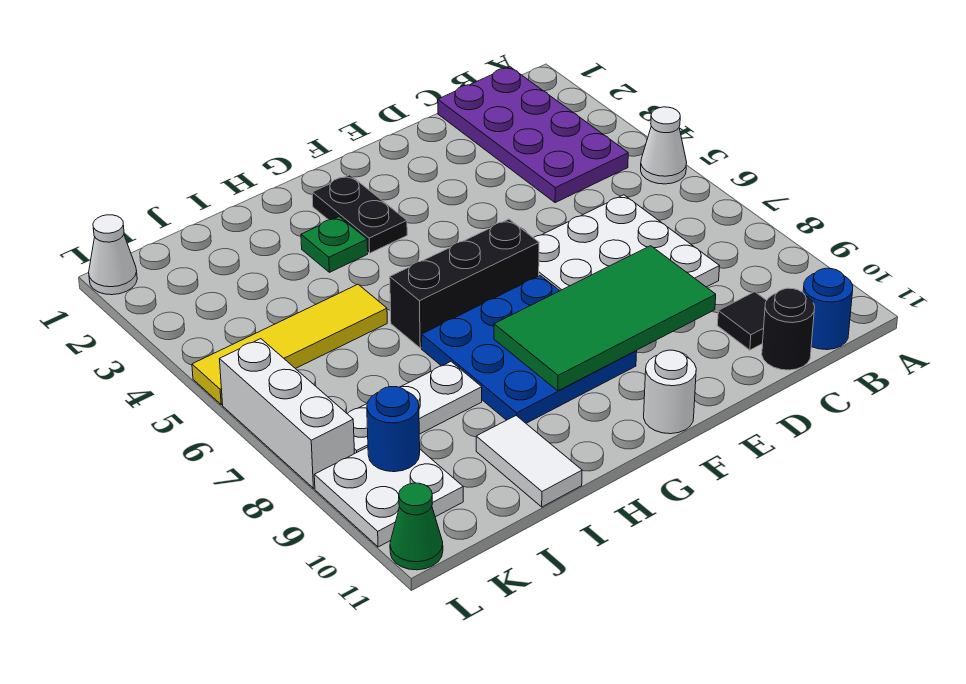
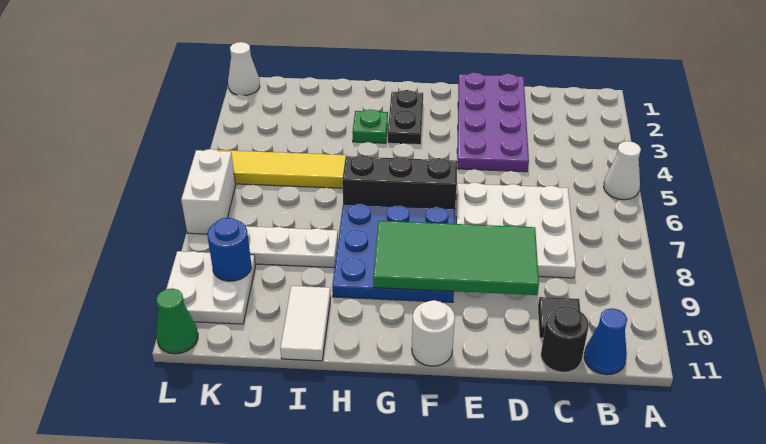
purple plate B1:C4 level 1 -> purple plate D1:E4 level 1
blue round brick B11 level 1 -> blue cone B11 level 1
white brick L6:L8 level 1 -> white brick L6:L7 level 1

